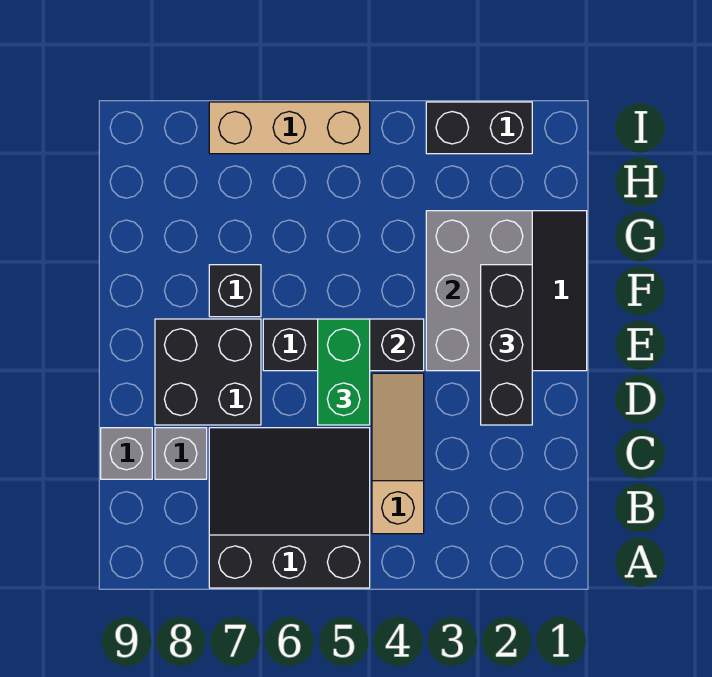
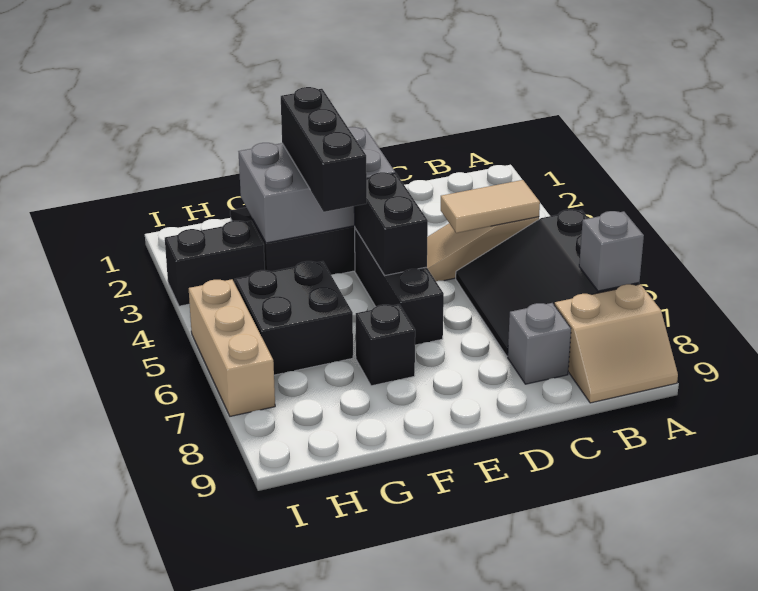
none -> tan slope A8:B9 level 1 top 8
none -> tan tile B4:C4 level 2
grey brick C9 level 1 -> grey brick A7 level 2
black brick D2:F2 level 3 -> black brick F2:F4 level 3
green brick D5:E5 level 3 -> none
black brick D7:E8 level 1 -> black brick G5:H6 level 1
black brick I2:I3 level 1 -> black brick H3:I3 level 1

